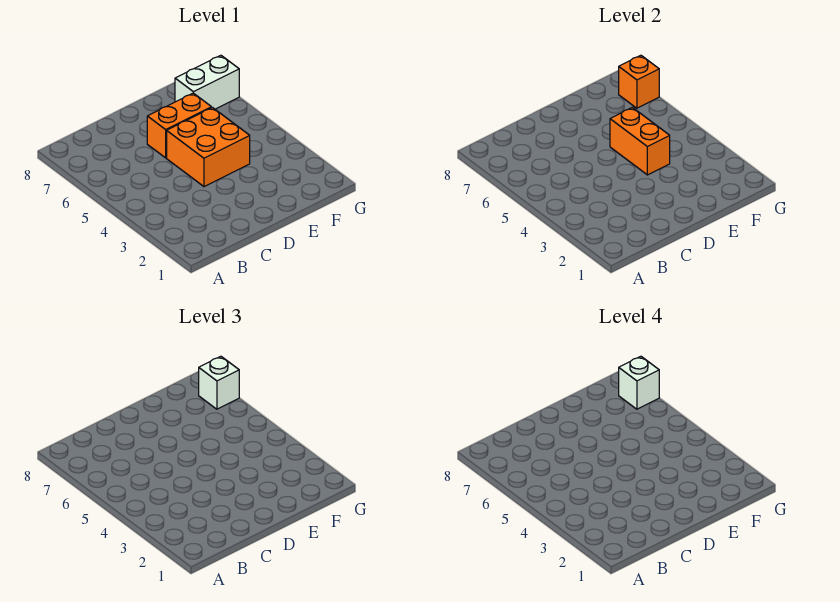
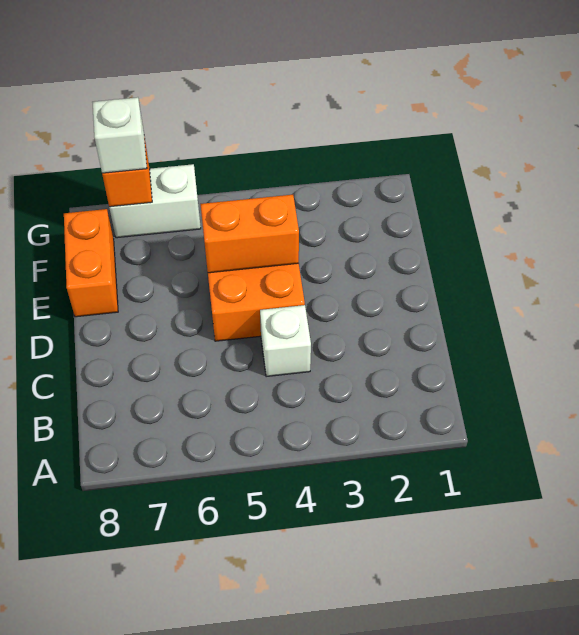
orange brick D6:E6 level 1 -> orange brick E8:F8 level 1
white brick F7:G7 level 1 -> white brick G6:G7 level 1
white brick G7 level 4 -> white brick C4 level 1

